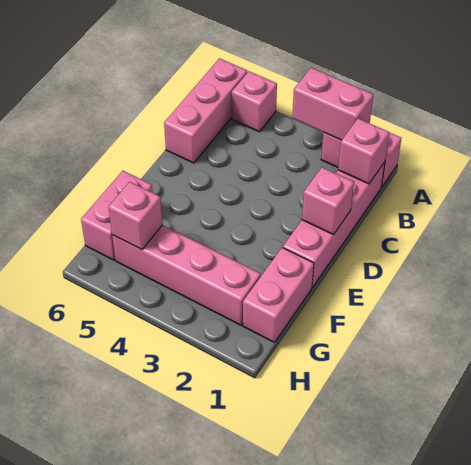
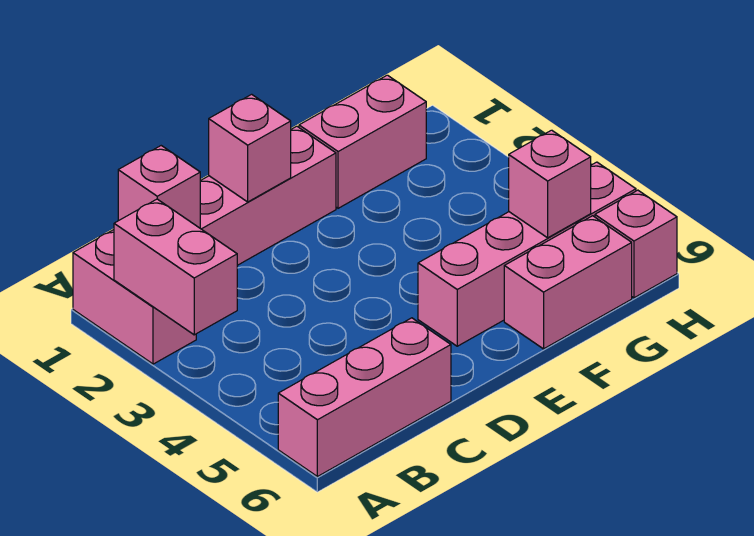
pink brick A5 level 1 -> pink brick H6 level 1
pink brick G2:G5 level 1 -> pink brick E5:H5 level 1

